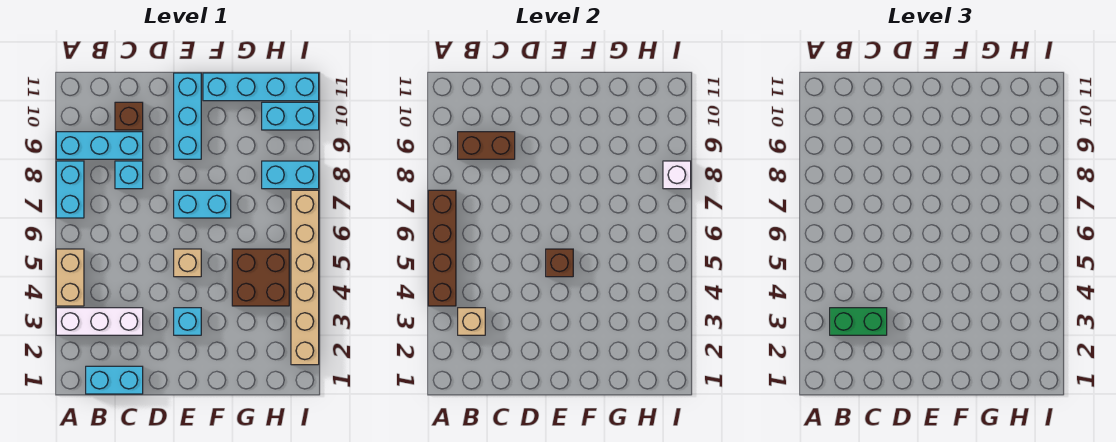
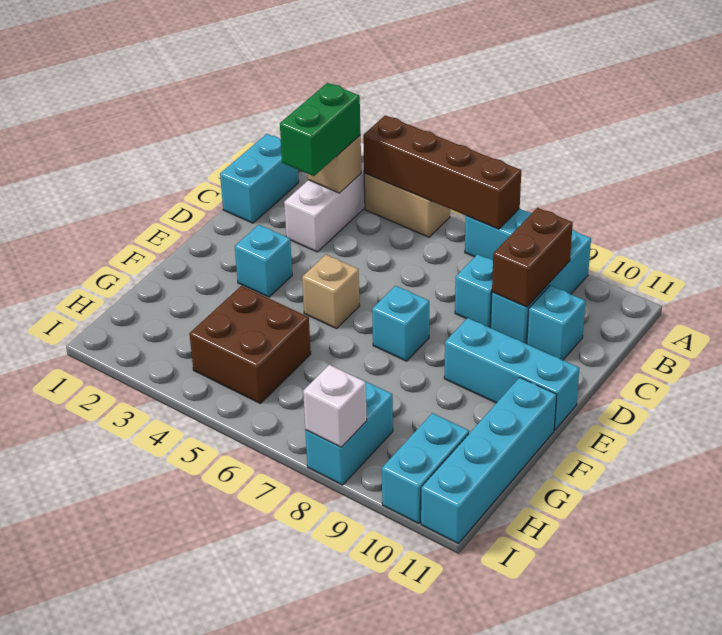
brown brick C10 level 1 -> cyan brick C10 level 1
brown brick E5 level 2 -> none
cyan brick E7:F7 level 1 -> cyan brick E7 level 1
tan brick I2:I7 level 1 -> none

